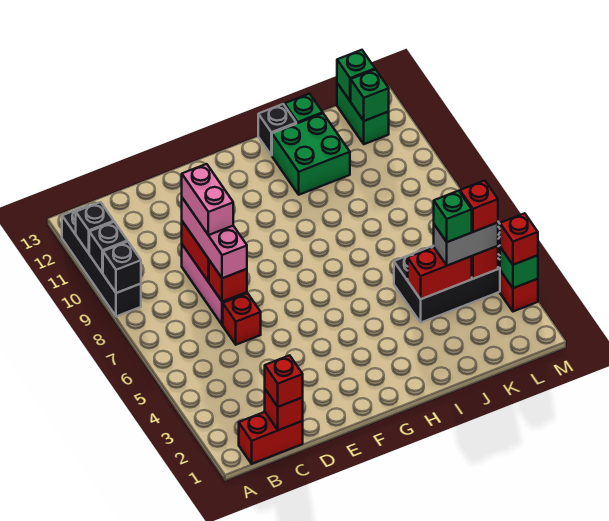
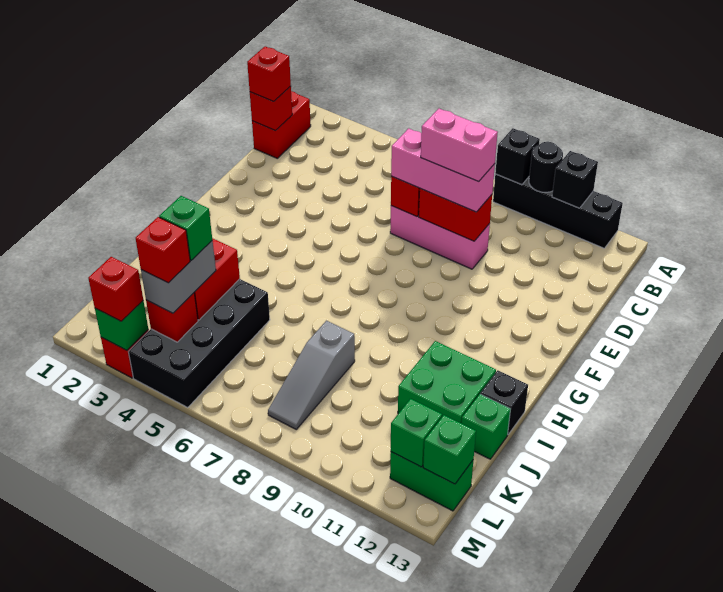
black brick A10 level 2 -> black round brick A10 level 2
red brick D6 level 1 -> none
none -> grey slope J8:L8 level 1 top J

